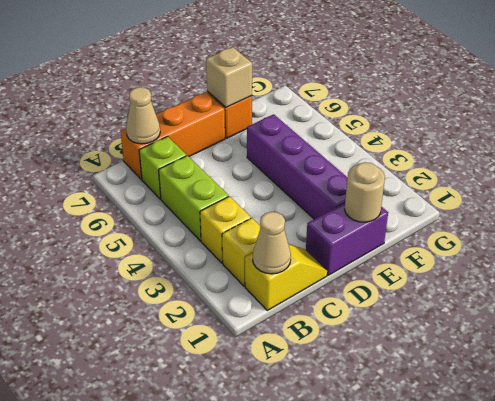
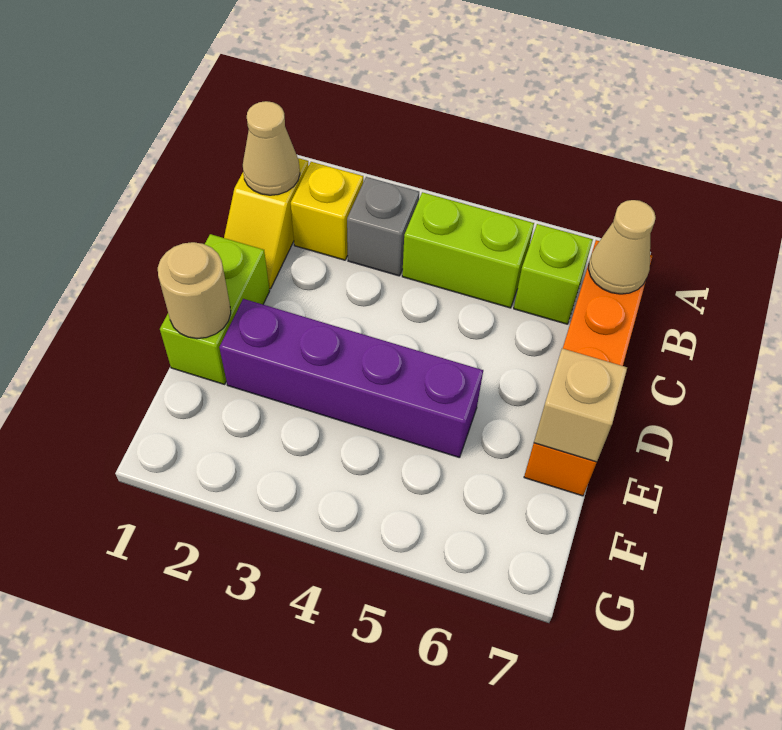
yellow brick B3 level 1 -> grey brick B3 level 1
purple brick D1:E1 level 1 -> lime brick D1:E1 level 1

